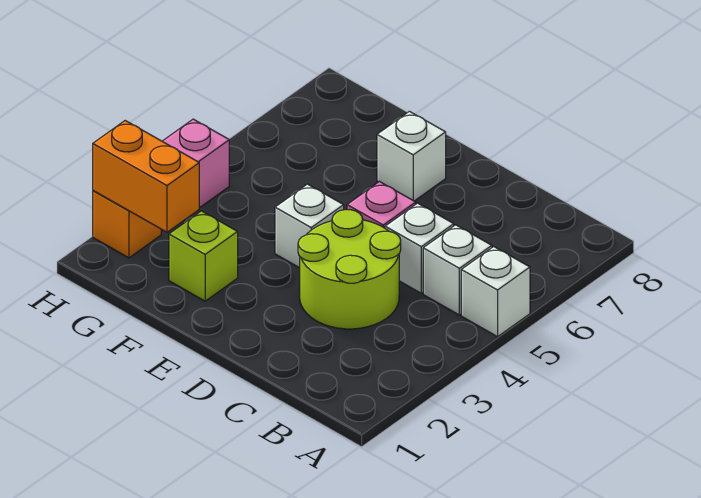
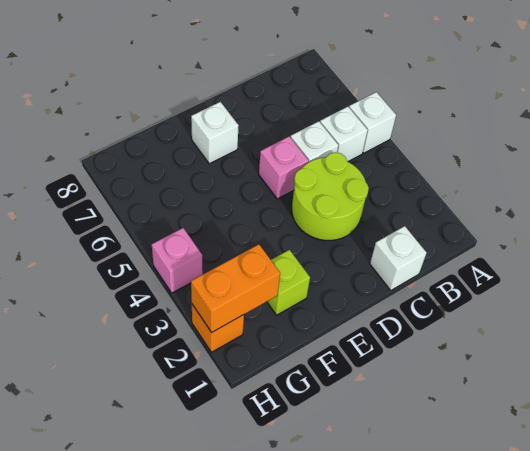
white brick E4 level 1 -> white brick C1 level 1

